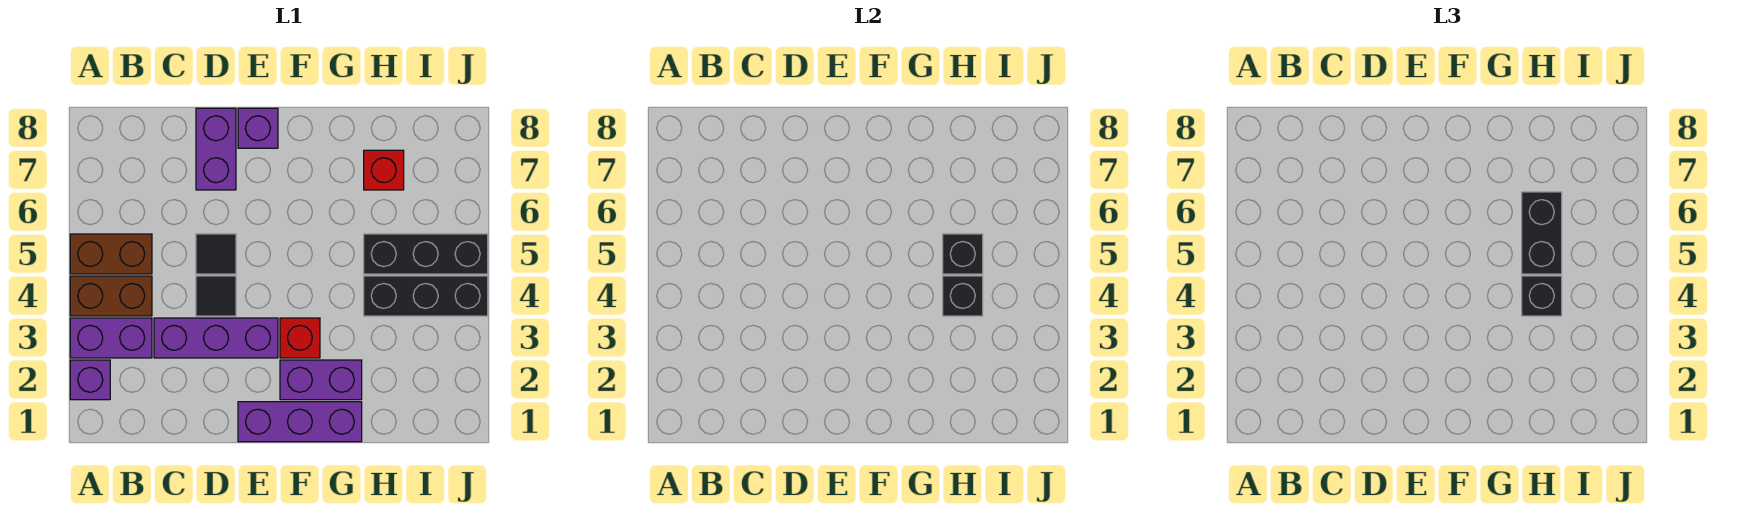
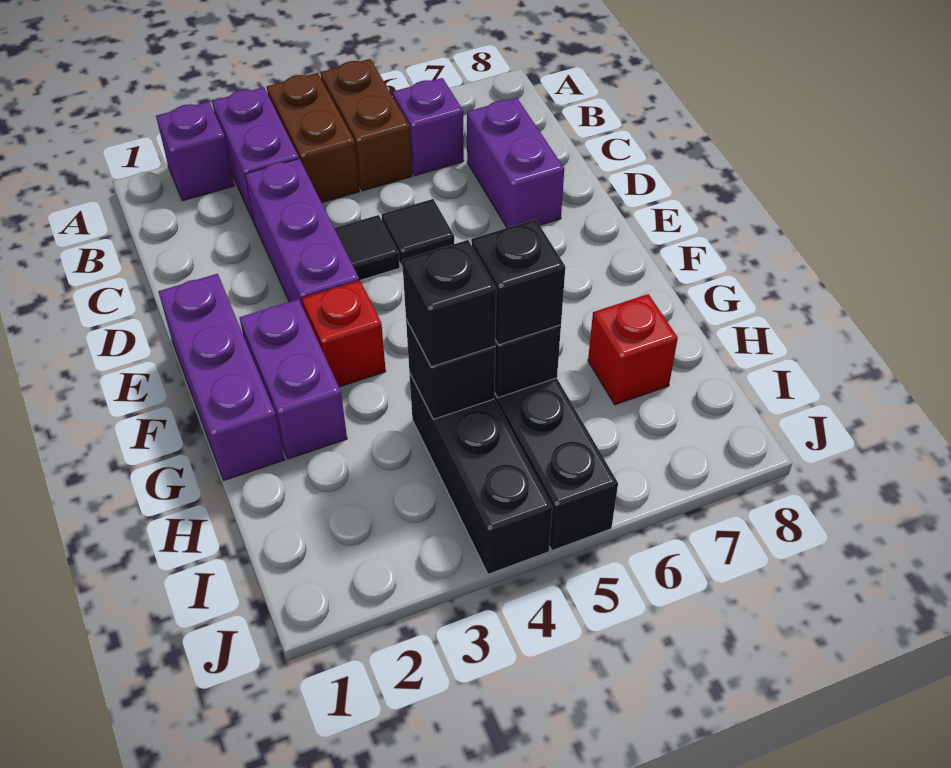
purple brick D7:D8 level 1 -> purple brick C7:D7 level 1
purple brick E8 level 1 -> purple brick B6 level 1
black brick H5:H6 level 3 -> black brick H5 level 3

